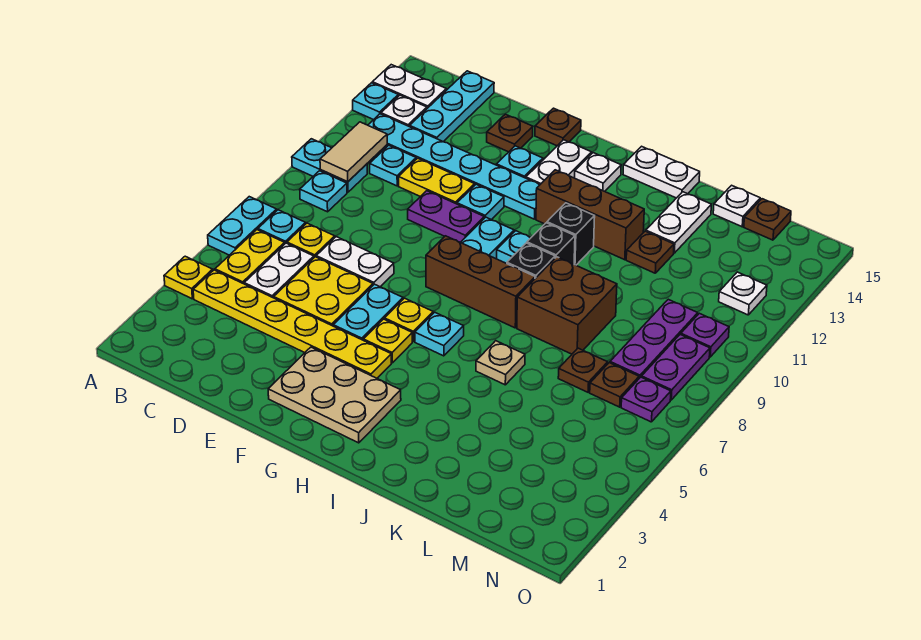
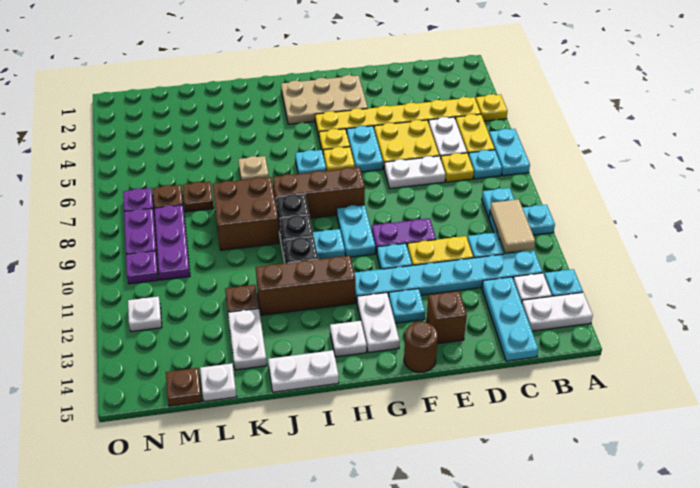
brown plate E14 level 1 -> brown brick E14 level 1
brown plate F15 level 1 -> brown round brick F15 level 1

